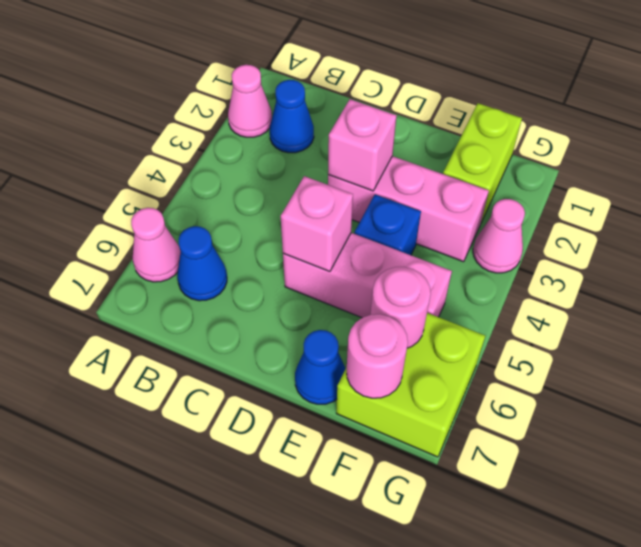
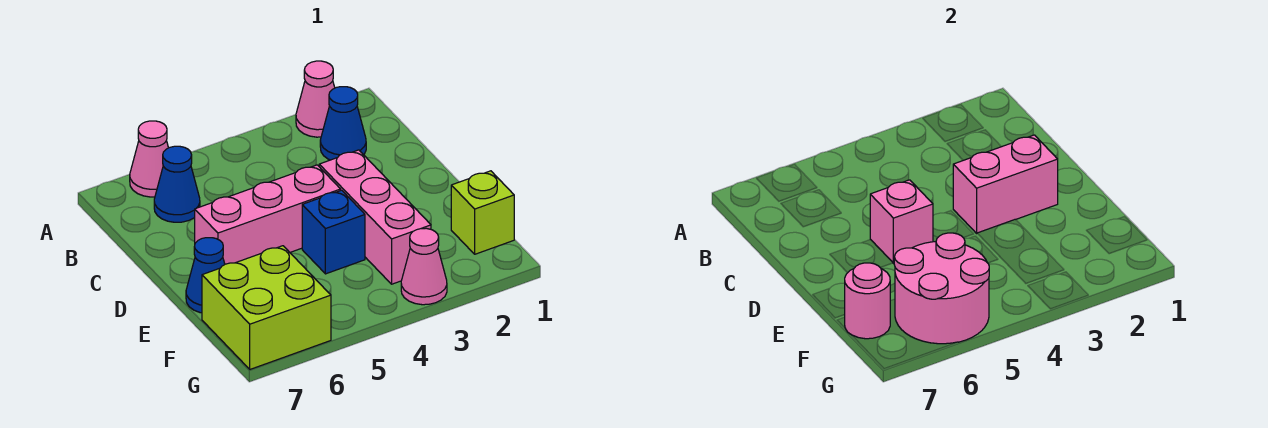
pink brick D3 level 2 -> pink brick D2:D3 level 2
pink brick D5:F5 level 1 -> pink brick D4:D6 level 1
lime brick F1:F2 level 1 -> lime brick F1 level 1
pink round brick F6 level 2 -> pink round brick F5:G6 level 2

